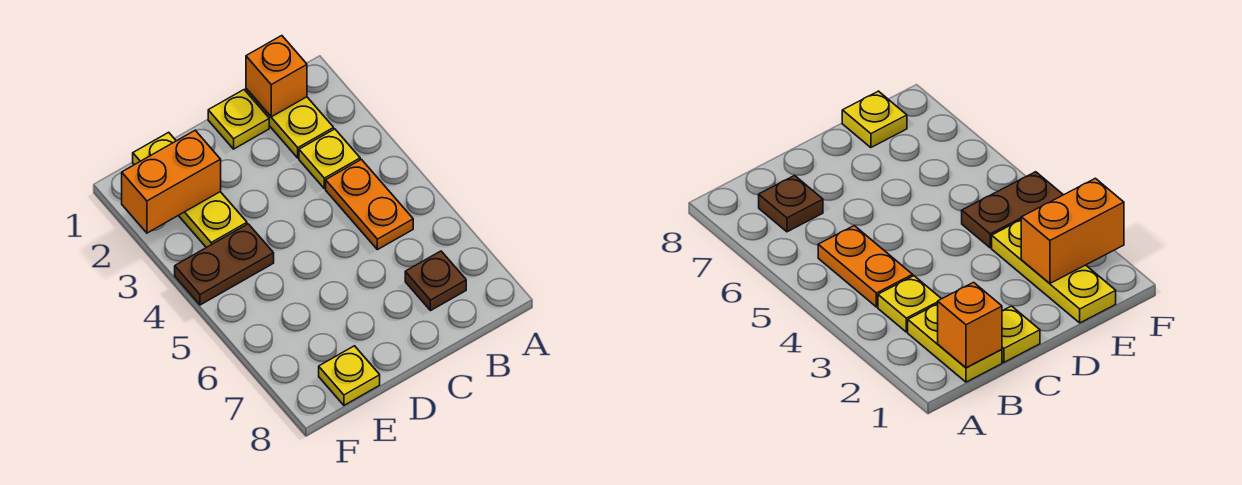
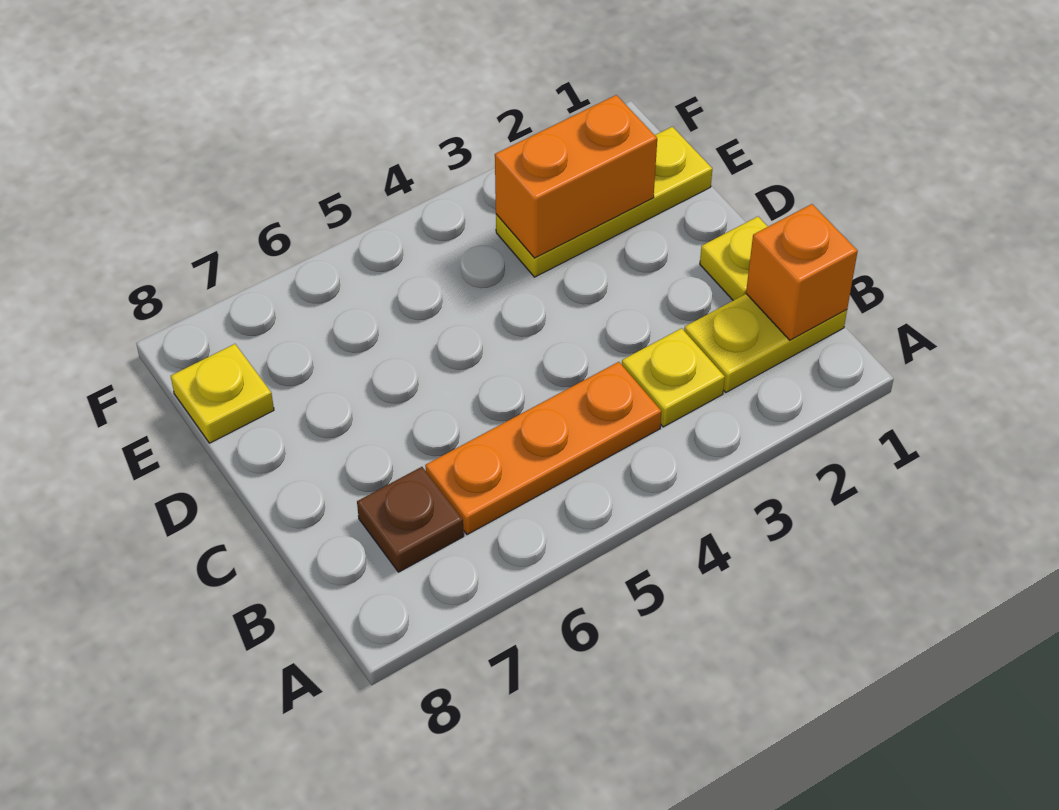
orange plate B4:B5 level 1 -> orange plate B4:B6 level 1
orange brick E2:F2 level 2 -> orange brick E2:E3 level 2
brown plate E4:F4 level 1 -> none

